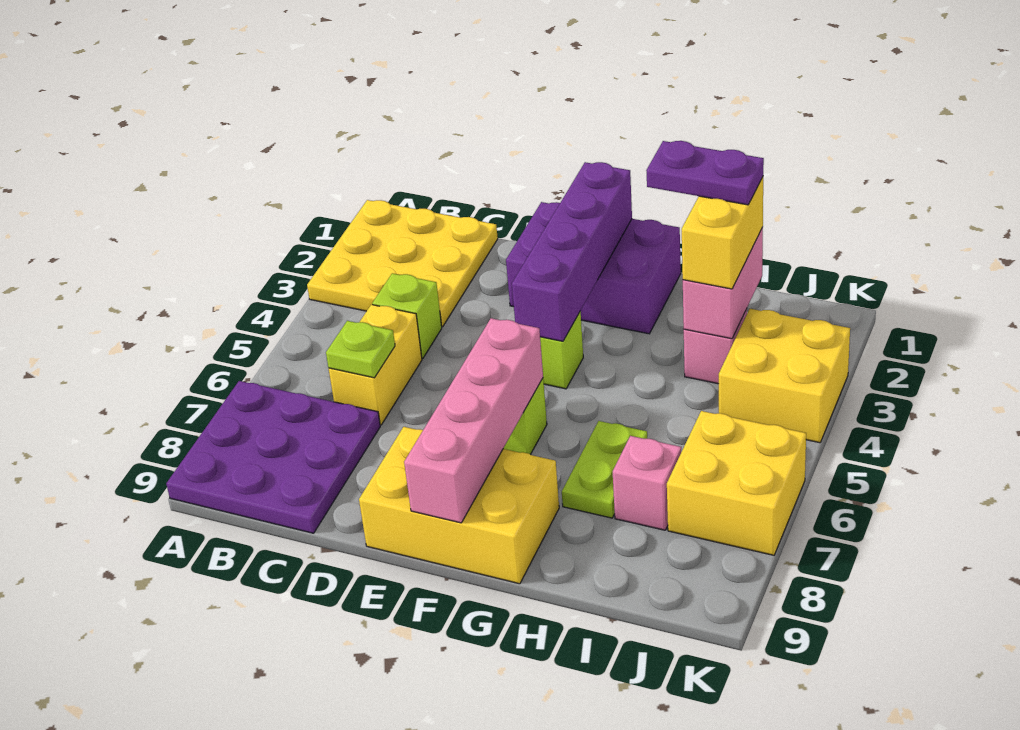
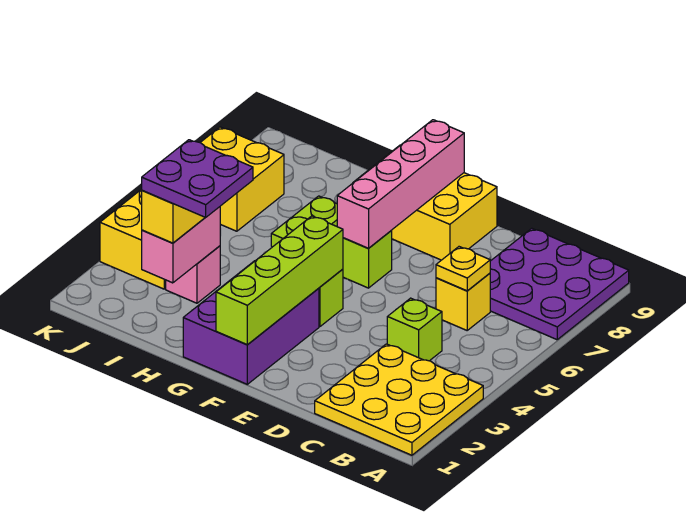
yellow brick C5:C6 level 1 -> yellow brick C6 level 1
lime plate C6 level 2 -> yellow plate C6 level 2
purple brick E1:G2 level 1 -> purple brick F1:G3 level 1
purple brick F1:F4 level 2 -> lime brick F1:F4 level 2
purple plate H2:I2 level 4 -> purple plate H2:I3 level 4
pink brick I7 level 1 -> none

